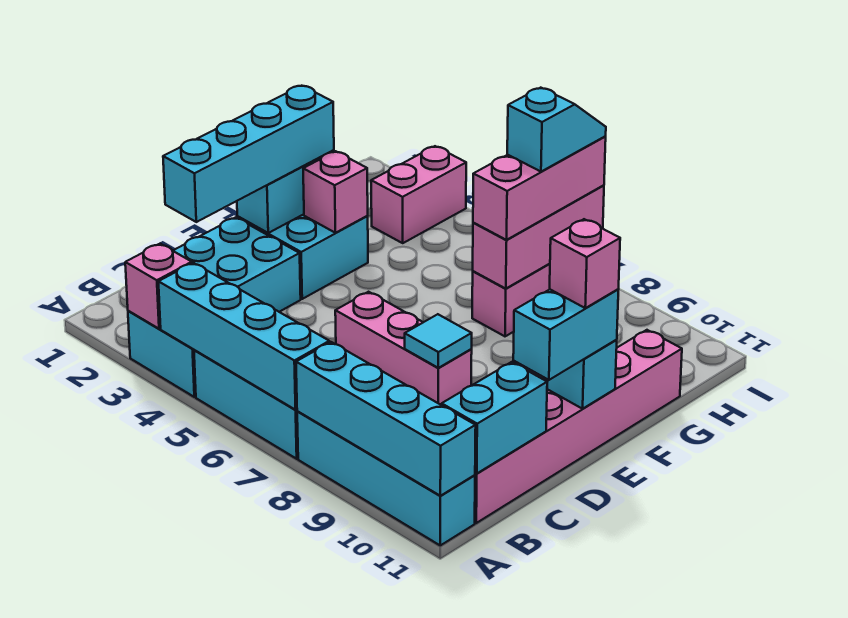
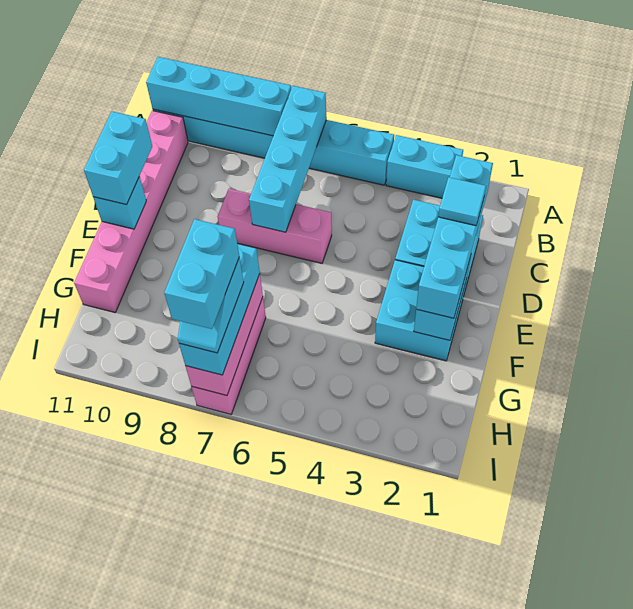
pink brick A3 level 2 -> none
cyan brick A4:A7 level 2 -> cyan brick A7:D7 level 2
cyan brick B11:C11 level 2 -> cyan brick H7:I7 level 5
cyan tile D8 level 2 -> cyan tile D2 level 4
pink brick E11 level 4 -> none
pink brick F3 level 2 -> none
pink brick G7:I7 level 3 -> cyan brick G7:I7 level 3
pink brick H3:I3 level 1 -> none

